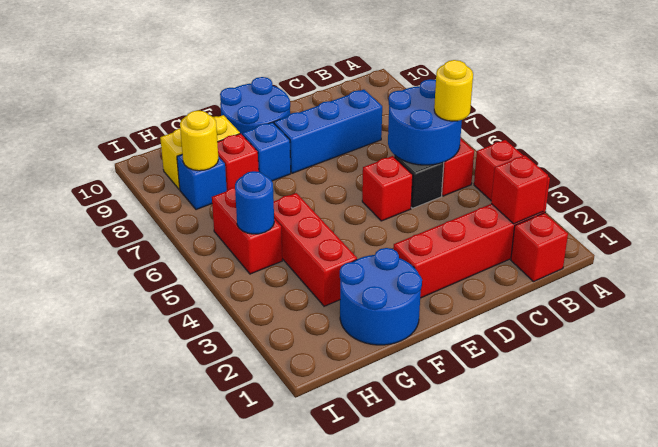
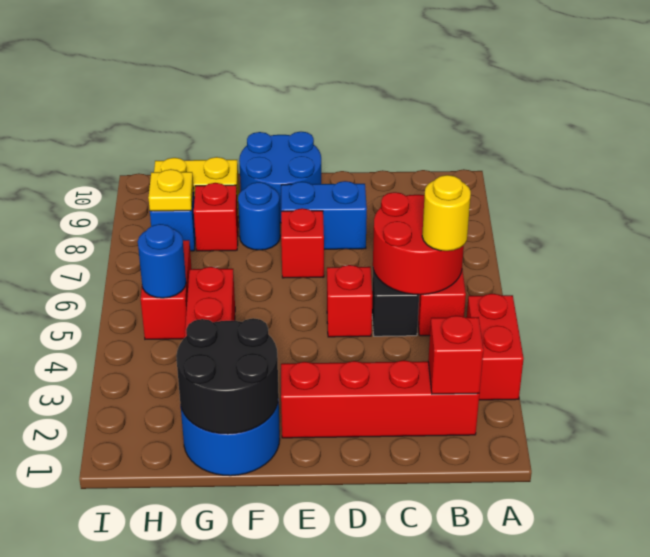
red brick B1 level 1 -> red brick E7 level 1
blue round brick B5:C6 level 2 -> red round brick B5:C6 level 2
blue brick C8:E8 level 1 -> blue brick D8:E8 level 1
none -> black round brick F1:G2 level 2
blue brick F8 level 1 -> blue round brick F8 level 1
yellow round brick H8 level 2 -> yellow plate H8 level 2

